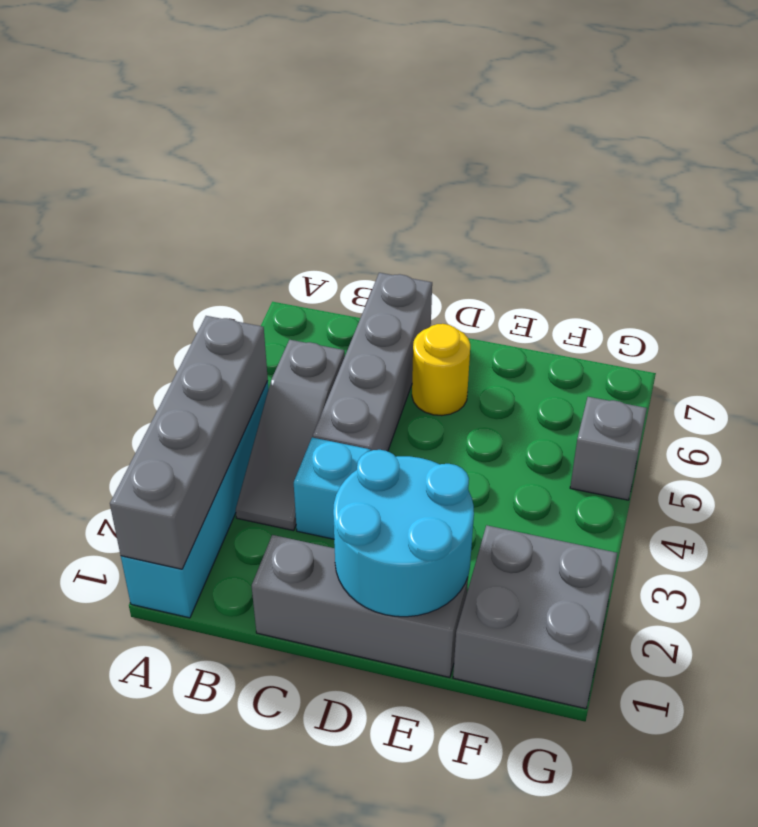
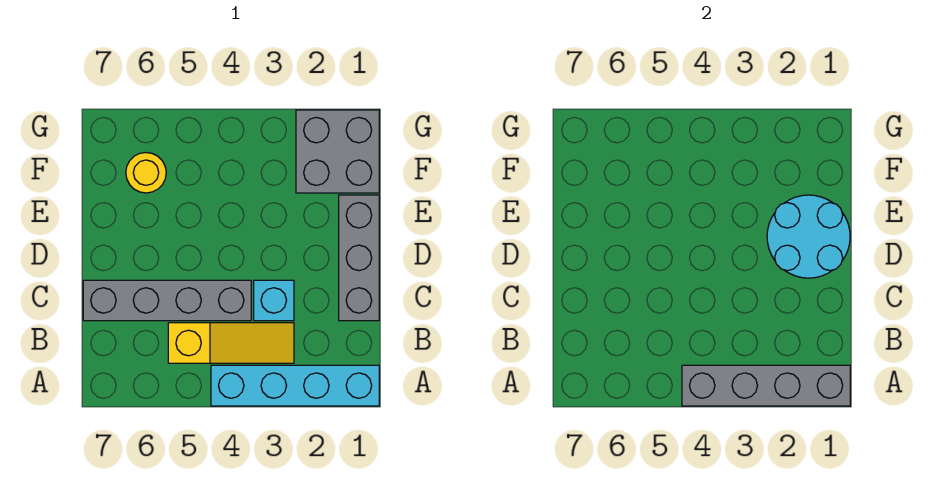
grey slope B3:B5 level 1 top 5 -> yellow slope B3:B5 level 1 top 5
yellow round brick D6 level 1 -> yellow round brick F6 level 1
grey brick G5 level 1 -> none

